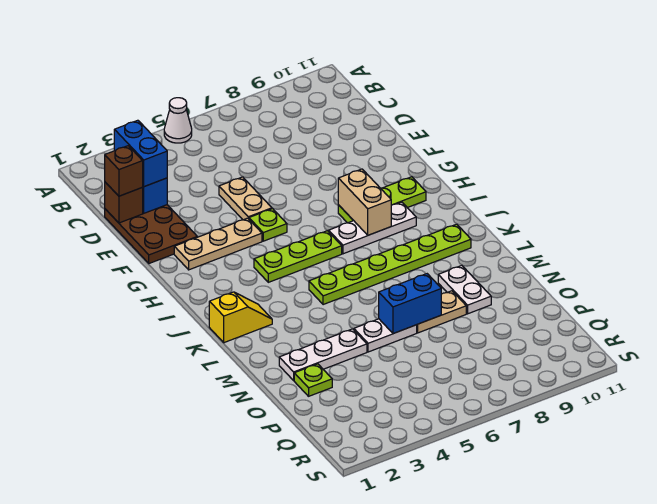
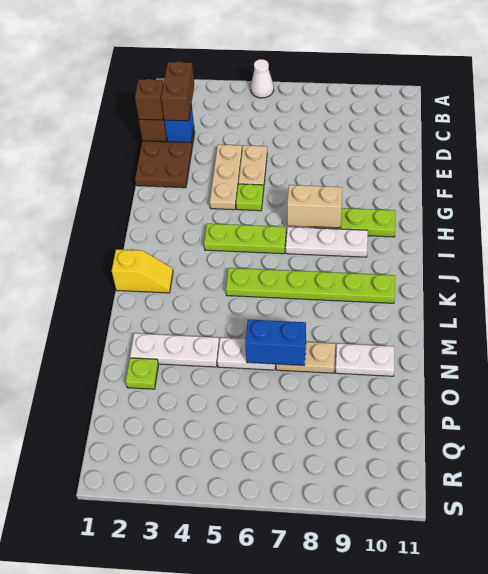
blue brick C2:D2 level 3 -> brown brick C2:D2 level 3
tan plate G2:G4 level 1 -> tan plate E4:G4 level 1
tan brick H8:I8 level 2 -> tan brick H7:H8 level 2
white plate M9:N9 level 1 -> white plate N9:N10 level 1

